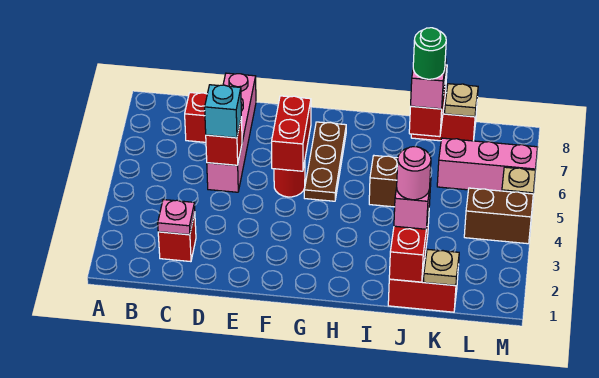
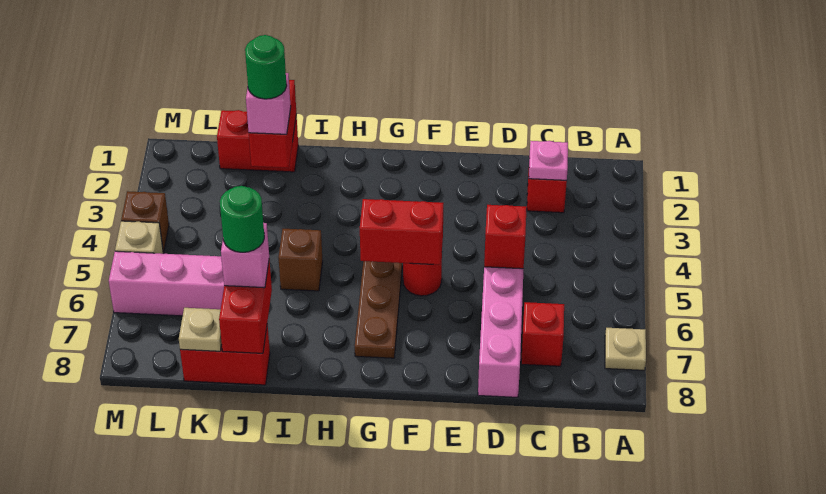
cyan brick D5 level 3 -> none
red brick F5:F6 level 2 -> red brick F5:G5 level 2
pink round brick J2 level 4 -> green round brick J2 level 4
tan plate K1 level 2 -> tan plate A7 level 1
brown brick L4:M4 level 1 -> brown brick M4 level 1

